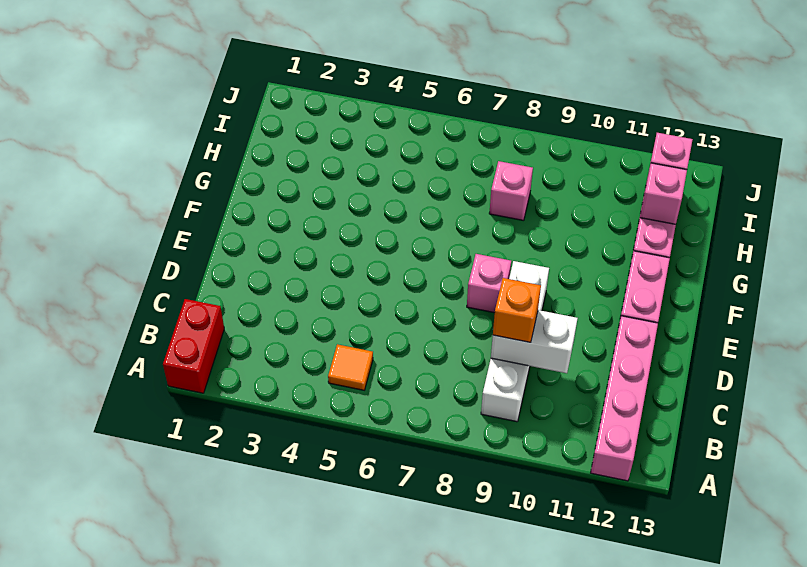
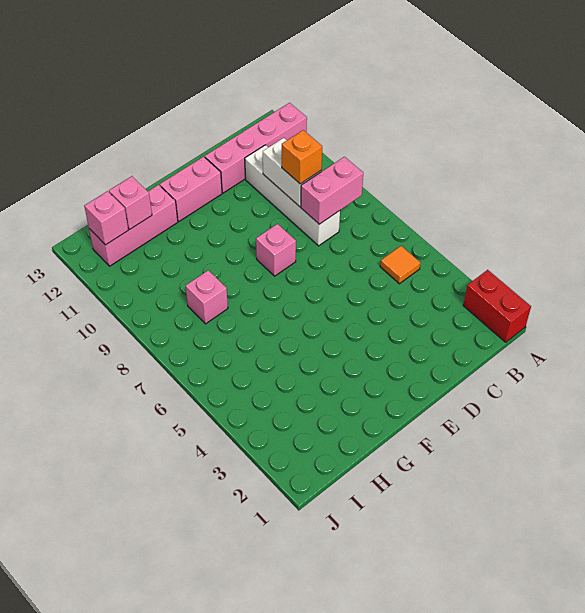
red brick A1:B1 level 1 -> red brick A1:A2 level 1
none -> pink brick B8:C8 level 2
white brick B9:E9 level 1 -> white brick C8:C11 level 1

